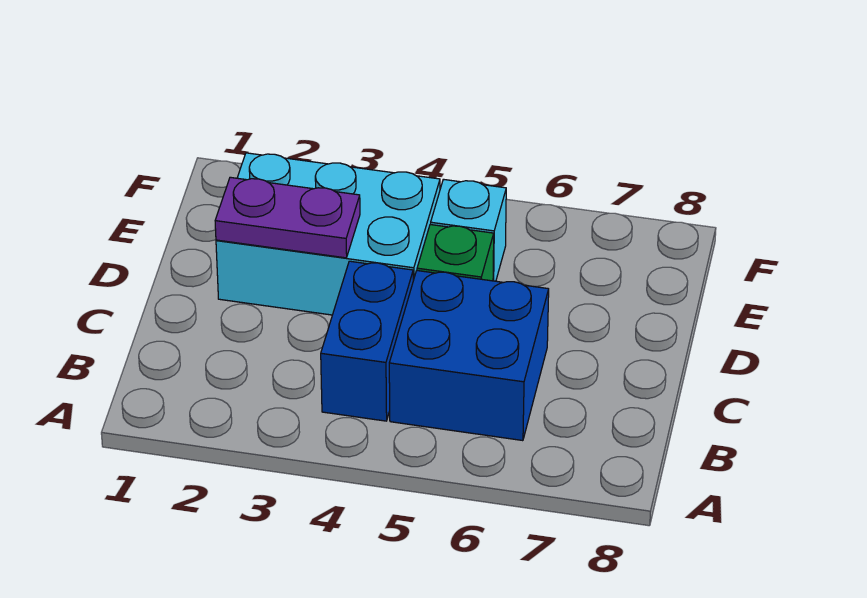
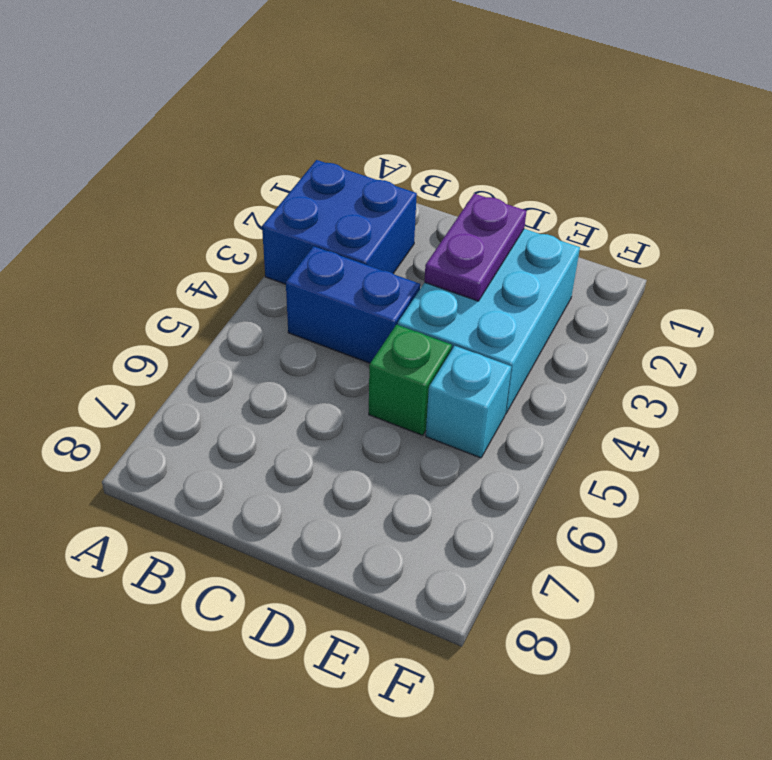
blue brick B5:C6 level 1 -> blue brick A2:B3 level 1

